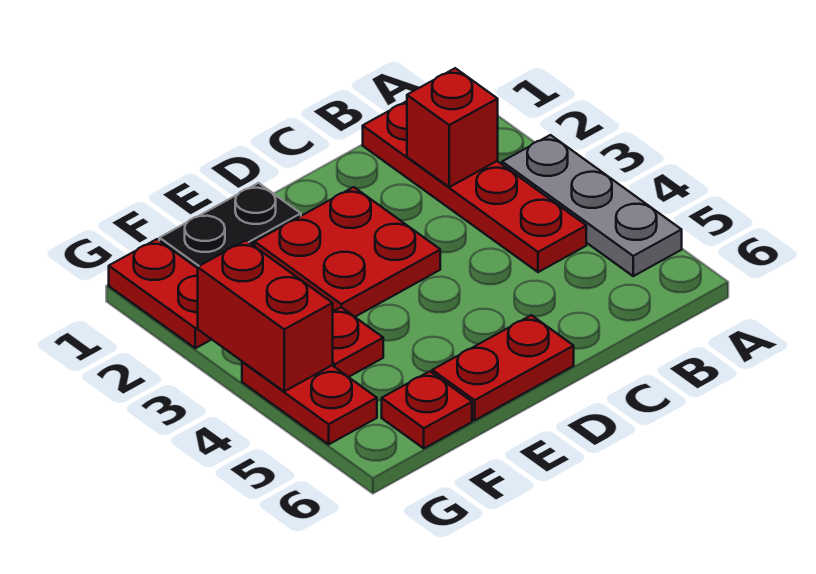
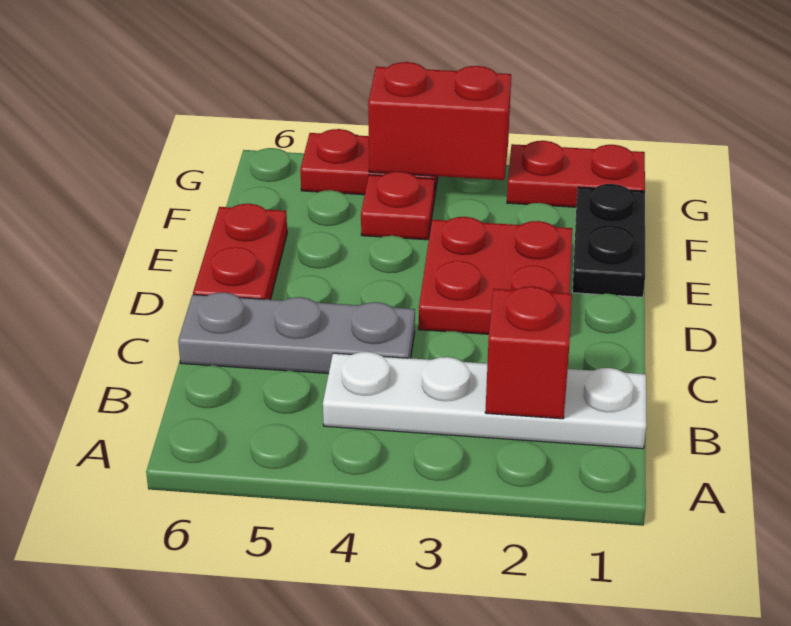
grey plate A3:A5 level 1 -> grey plate C4:C6 level 1
red plate B1:B4 level 1 -> white plate B1:B4 level 1
red plate F6 level 1 -> none

